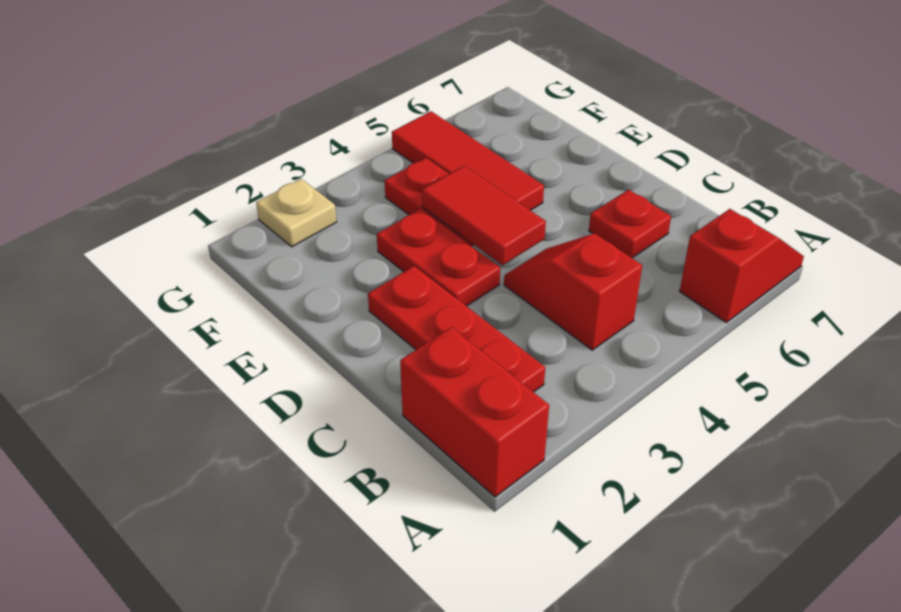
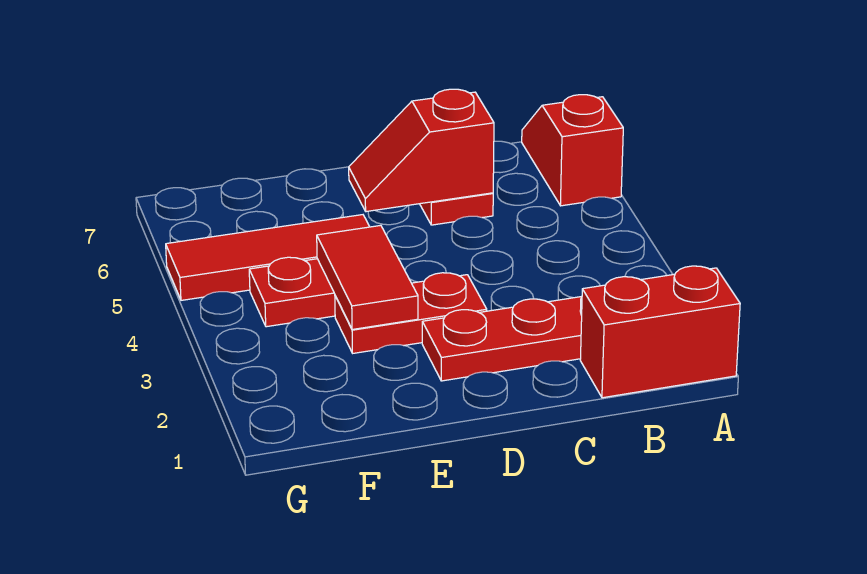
red slope B4:C4 level 1 top B -> red slope C6:D6 level 2 top C
red tile D4:E4 level 2 -> red tile E3:E4 level 2
tan plate G2 level 1 -> none

